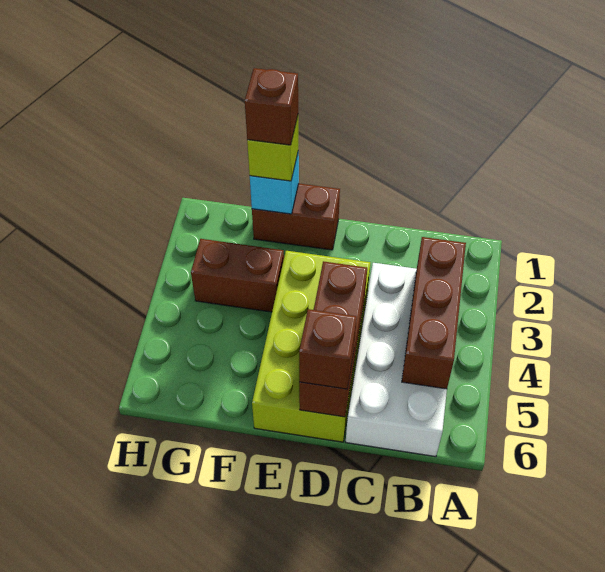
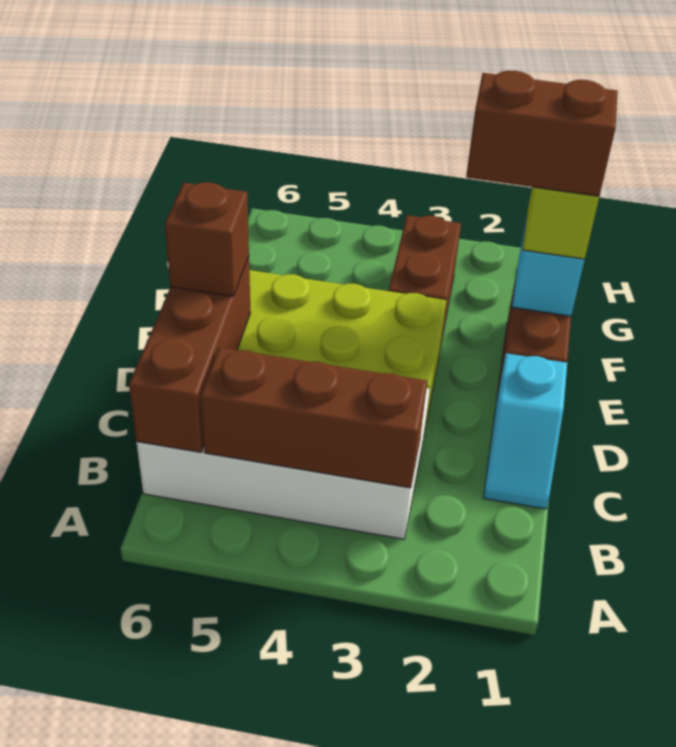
none -> cyan slope C1:D1 level 1 top D
brown brick D4:D6 level 2 -> brown brick B6:D6 level 2
brown brick F1 level 4 -> brown brick F1:F2 level 4

